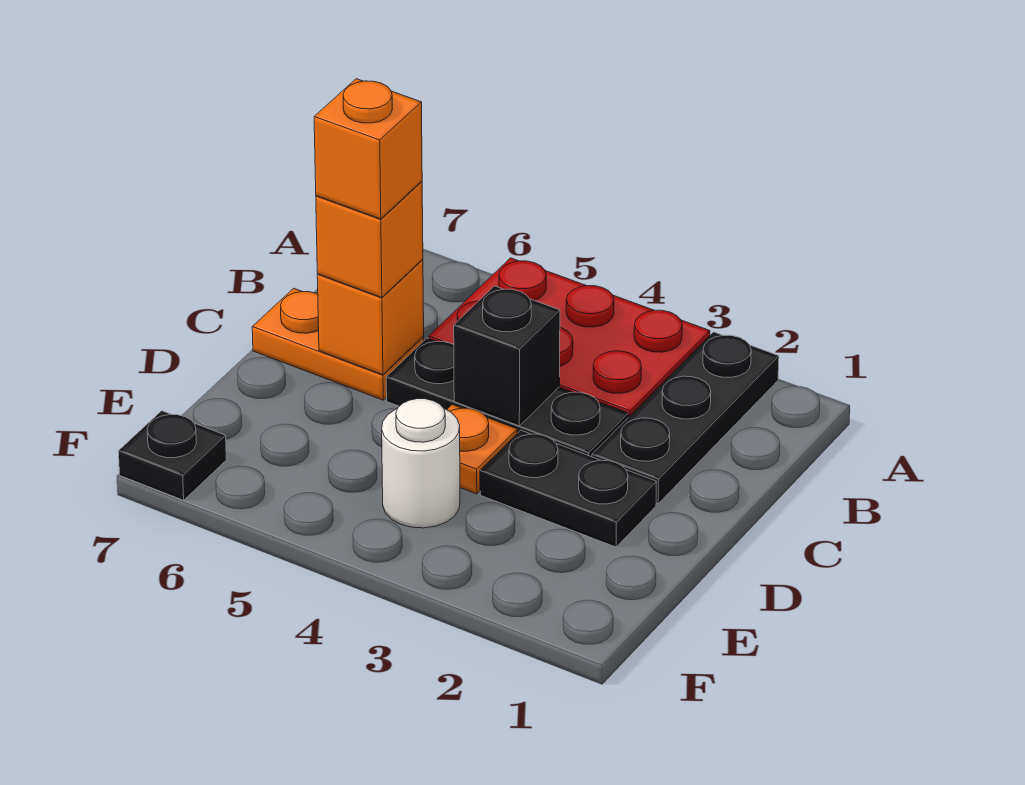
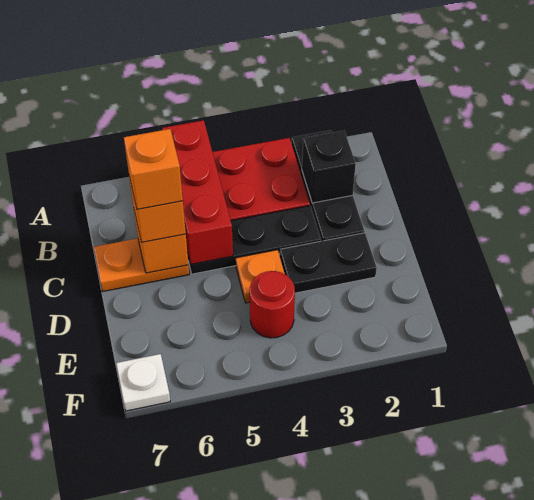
none -> red brick A5:C5 level 2
black brick C4 level 2 -> black brick B2 level 2
white round brick E4 level 1 -> red round brick E4 level 1
black plate F7 level 1 -> white plate F7 level 1

